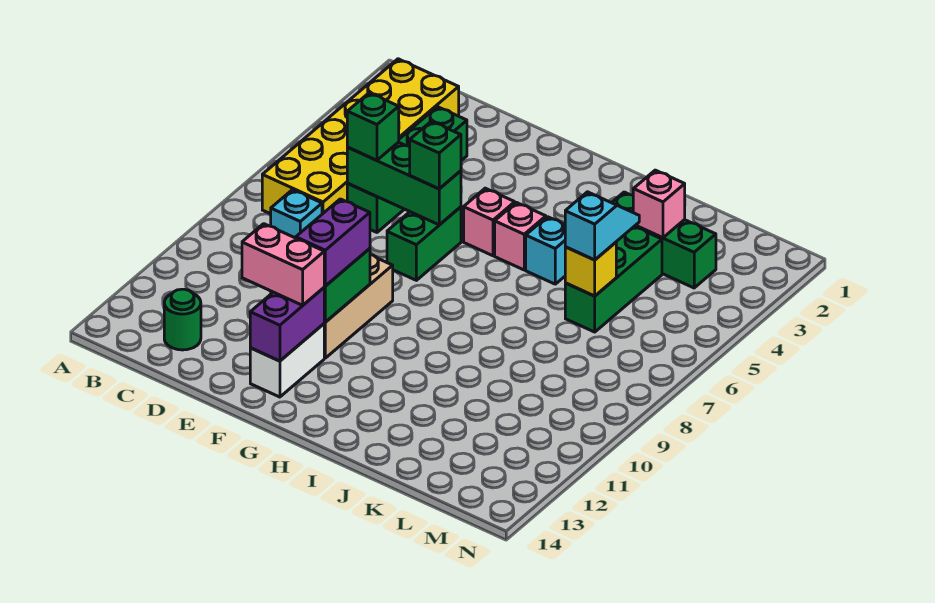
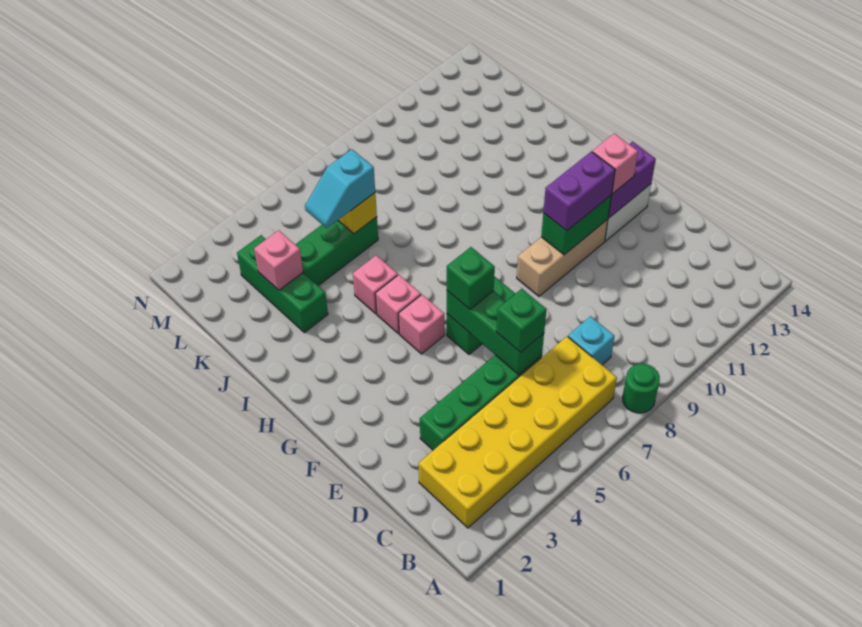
green round brick C13 level 1 -> green round brick A8 level 1
pink brick E12:F12 level 3 -> pink brick F12 level 3
cyan brick I5 level 1 -> pink brick I5 level 1

